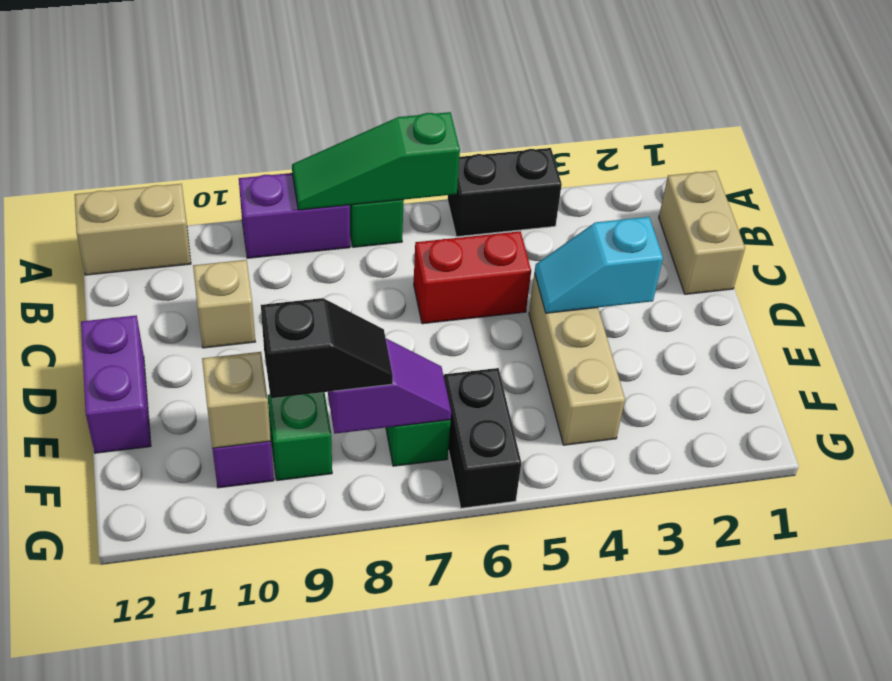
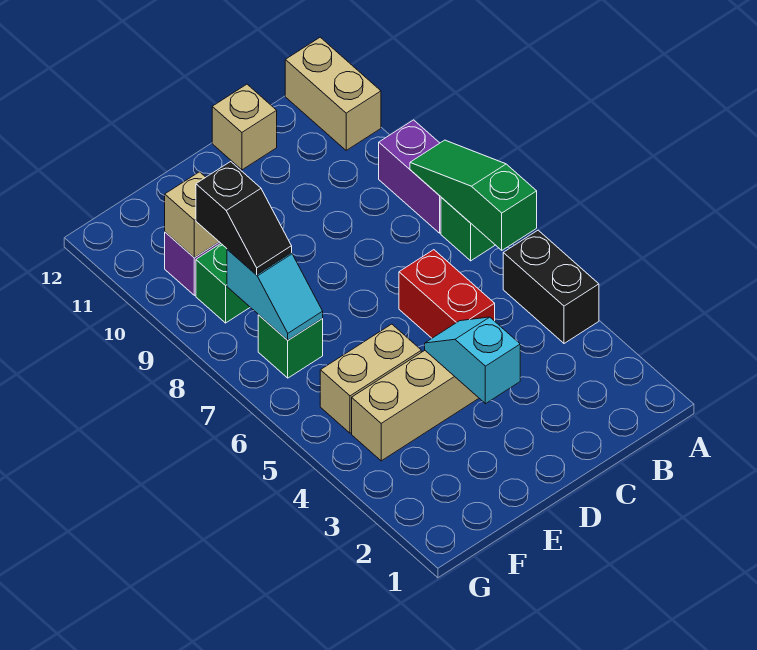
tan brick B1:C1 level 1 -> tan brick E5:F5 level 1
tan brick C10 level 1 -> tan brick C12 level 1
purple brick D12:E12 level 1 -> none
black brick F6:G6 level 1 -> none
purple slope F7:F8 level 2 top 8 -> cyan slope F7:F8 level 2 top 8

